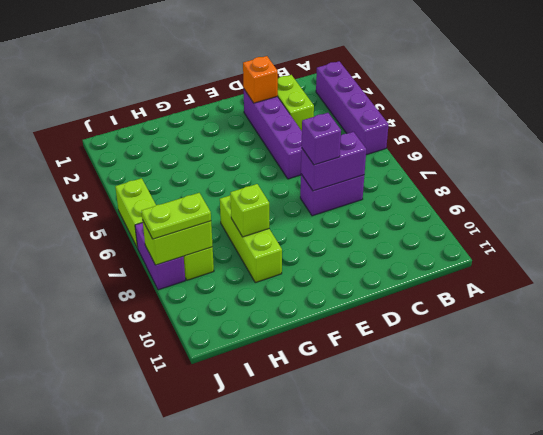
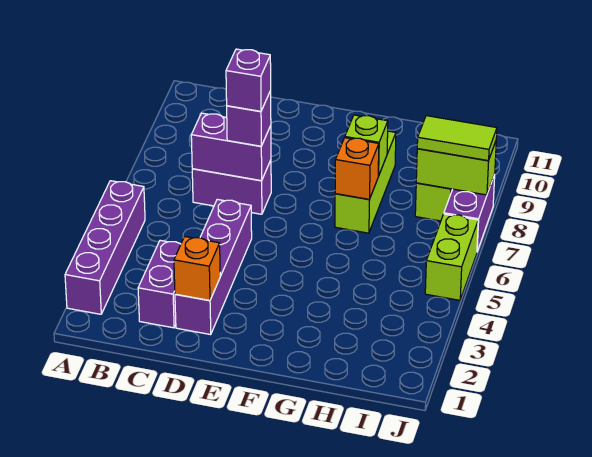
lime brick C2:C3 level 1 -> purple brick C2:C3 level 1
none -> purple brick D7 level 4
none -> orange brick G7 level 2
lime plate I8:J8 level 3 -> lime tile I8:J8 level 3

